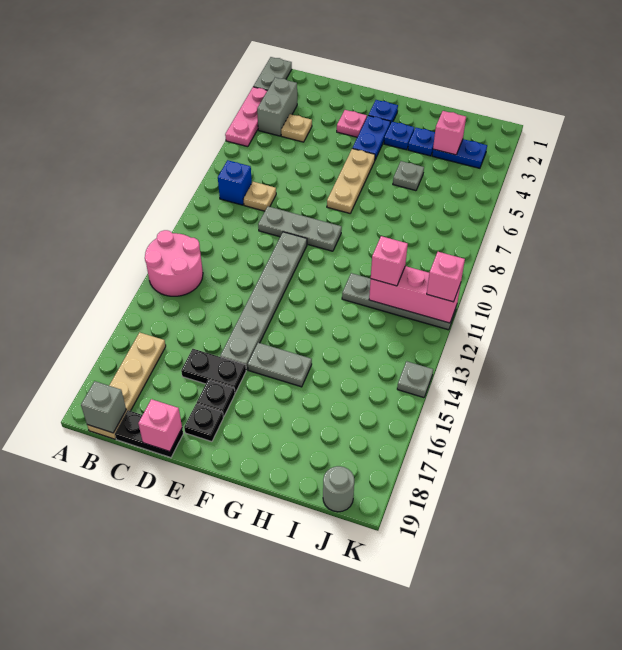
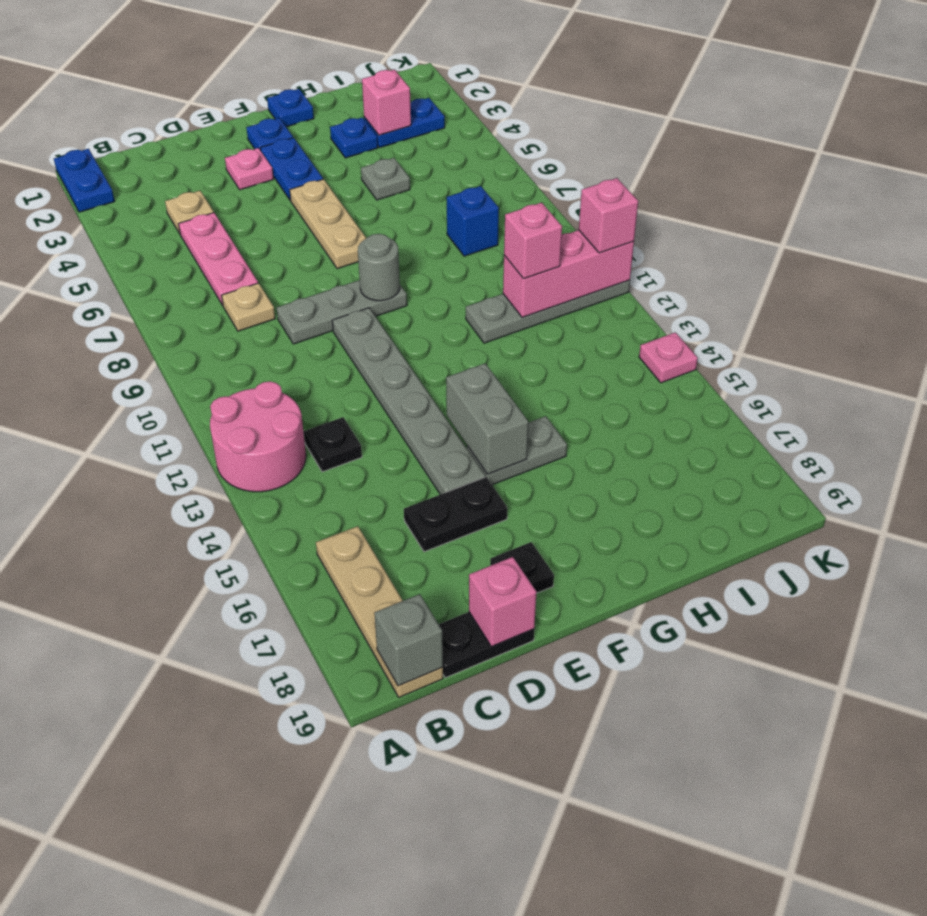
grey plate A1:A2 level 1 -> blue plate A1:A2 level 1
pink plate A3:A5 level 1 -> pink plate C5:C7 level 1
grey brick B3:B4 level 1 -> grey brick F14:F15 level 2
blue brick B8 level 1 -> blue brick I8 level 1
black plate E17 level 1 -> black plate C13 level 1
blue plate G3 level 1 -> blue plate G1 level 1
grey round brick J19 level 1 -> grey round brick F9 level 2
grey plate K14 level 1 -> pink plate K14 level 1

